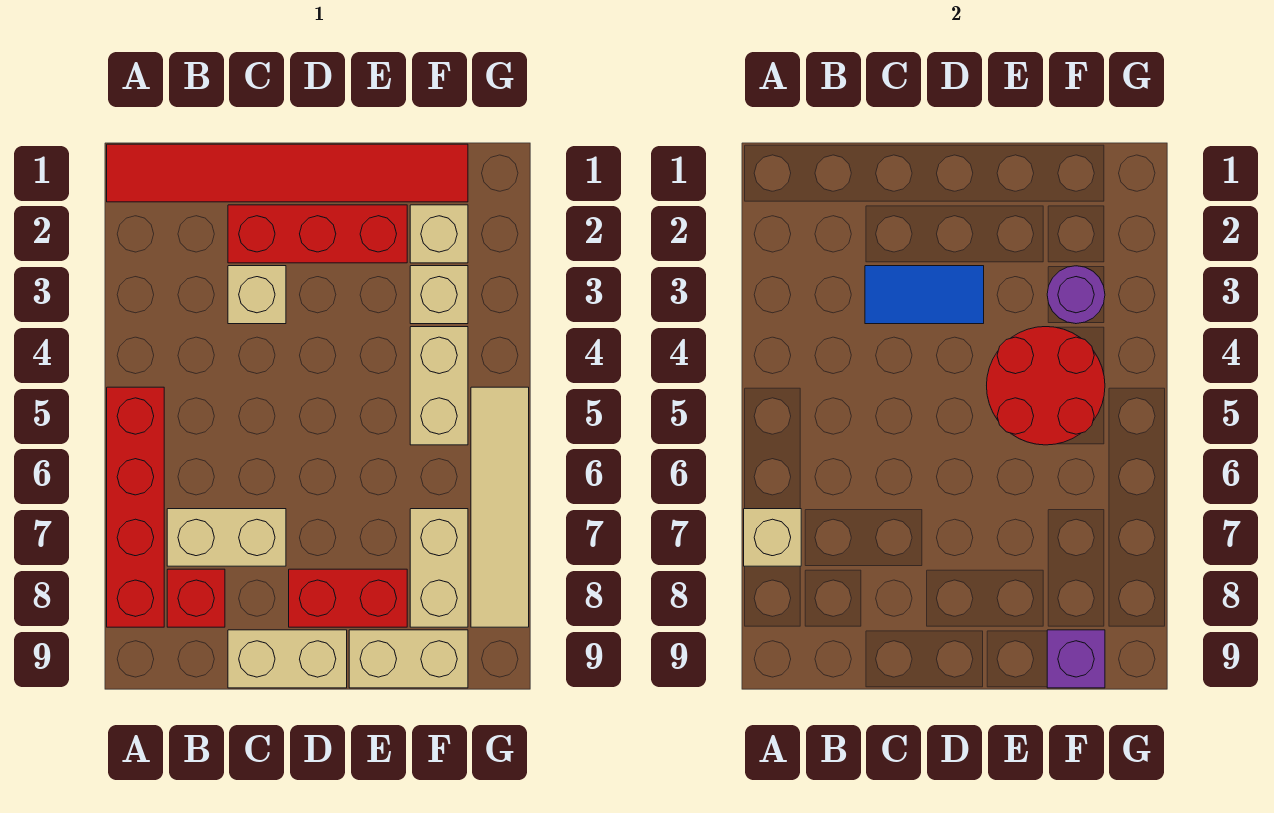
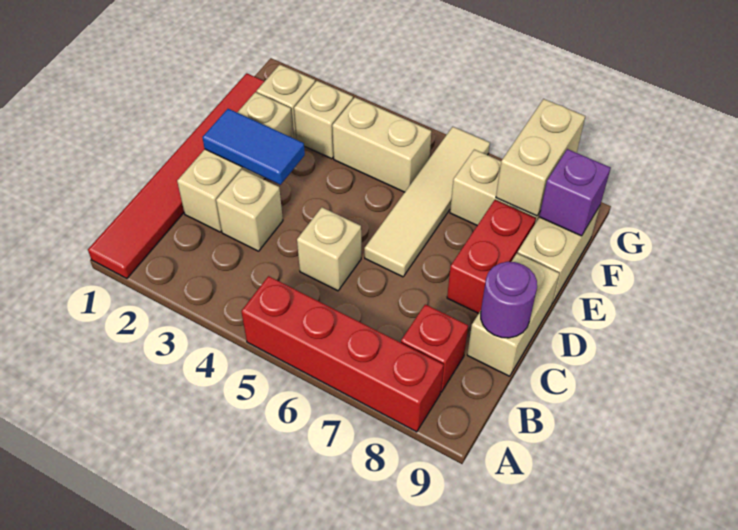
tan brick A7 level 2 -> tan brick C5 level 1
tan brick B7:C7 level 1 -> tan brick F8:G8 level 2
red brick C2:E2 level 1 -> tan brick C2:E2 level 1
blue tile C3:D3 level 2 -> blue tile D2:D3 level 2
red round brick E4:F5 level 2 -> none
purple round brick F3 level 2 -> purple round brick C9 level 2
tan tile G5:G8 level 1 -> tan tile D6:G6 level 1

